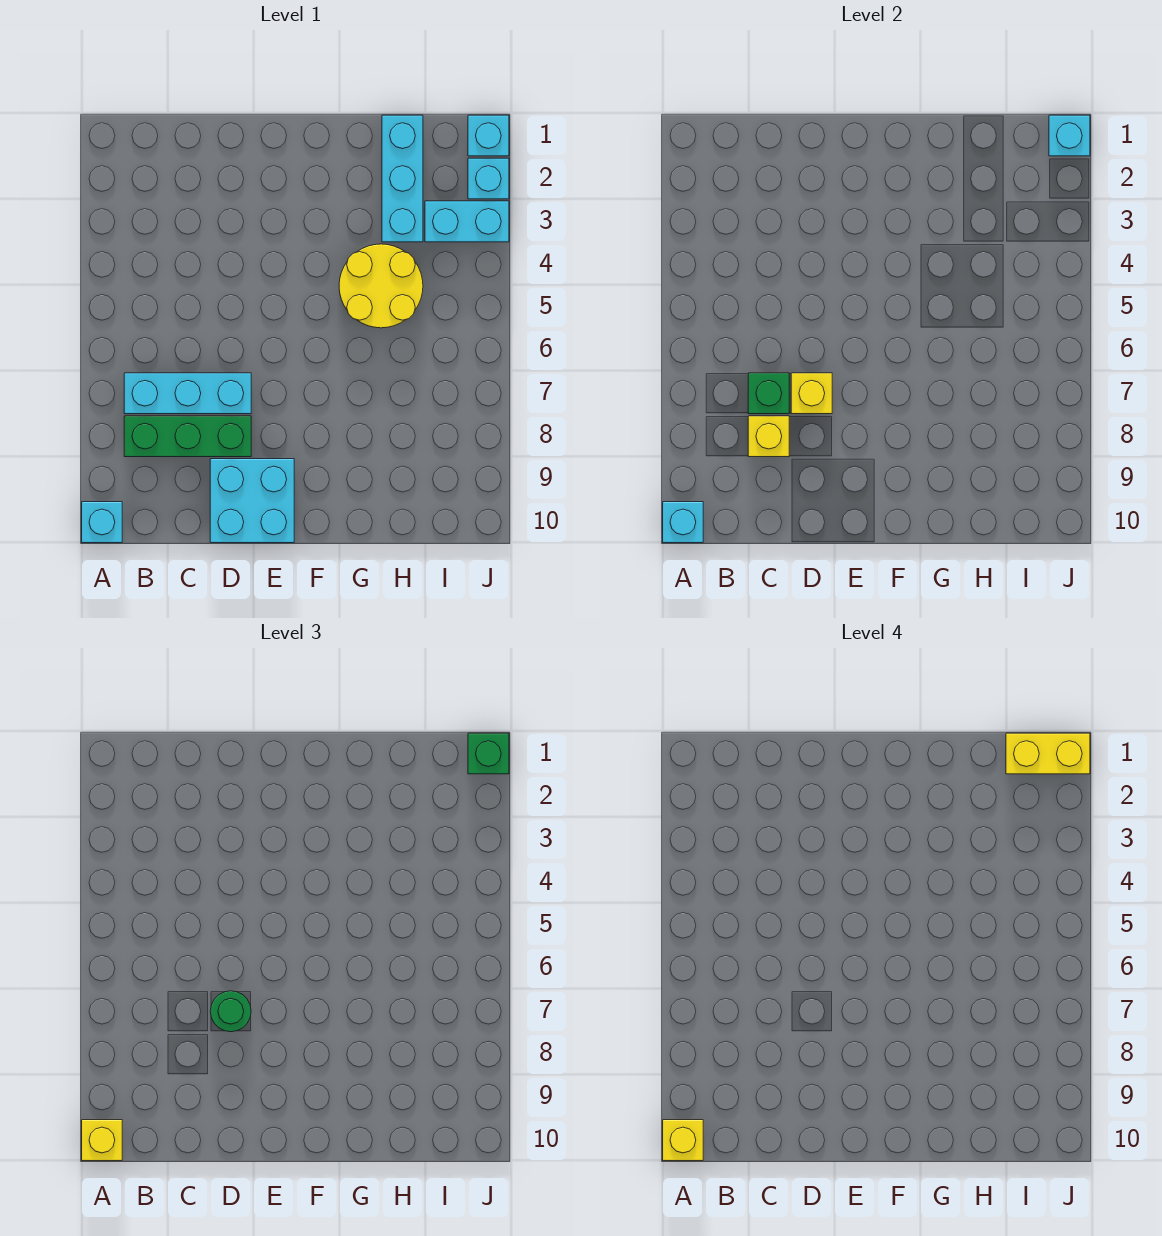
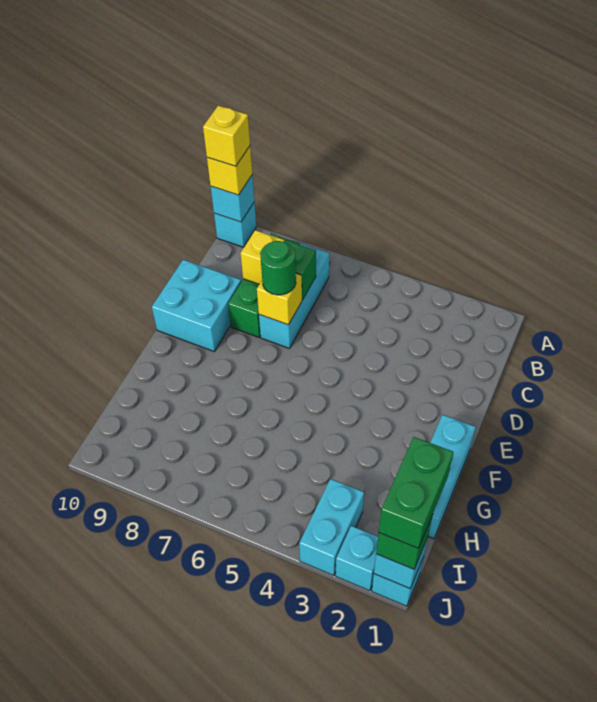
yellow round brick G4:H5 level 1 -> none
cyan brick H1:H3 level 1 -> cyan brick F1:H1 level 1
yellow brick I1:J1 level 4 -> green brick I1:J1 level 4

